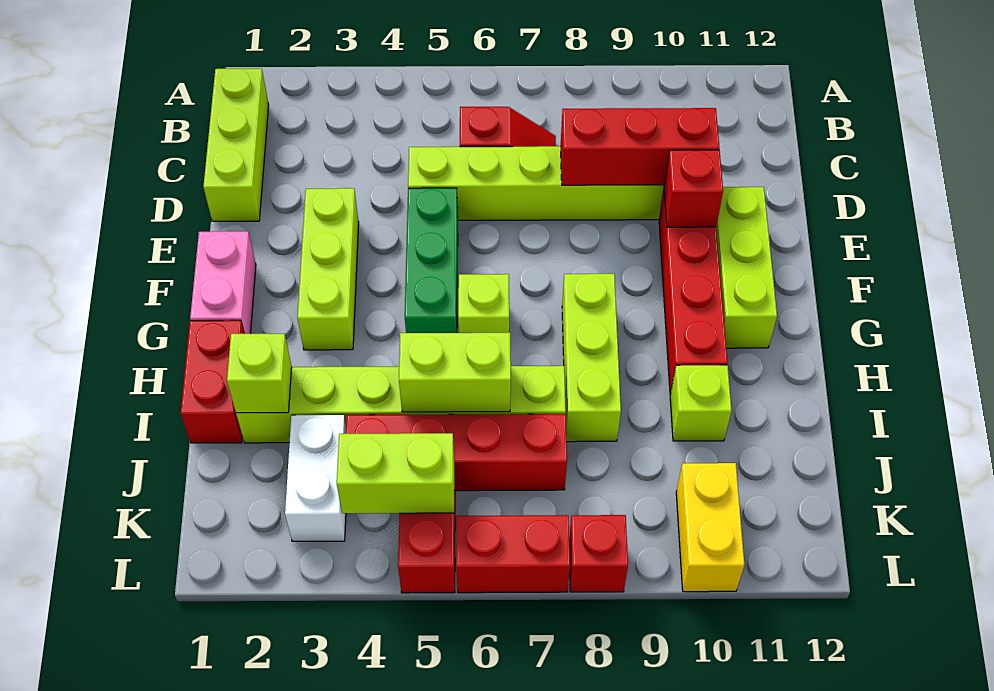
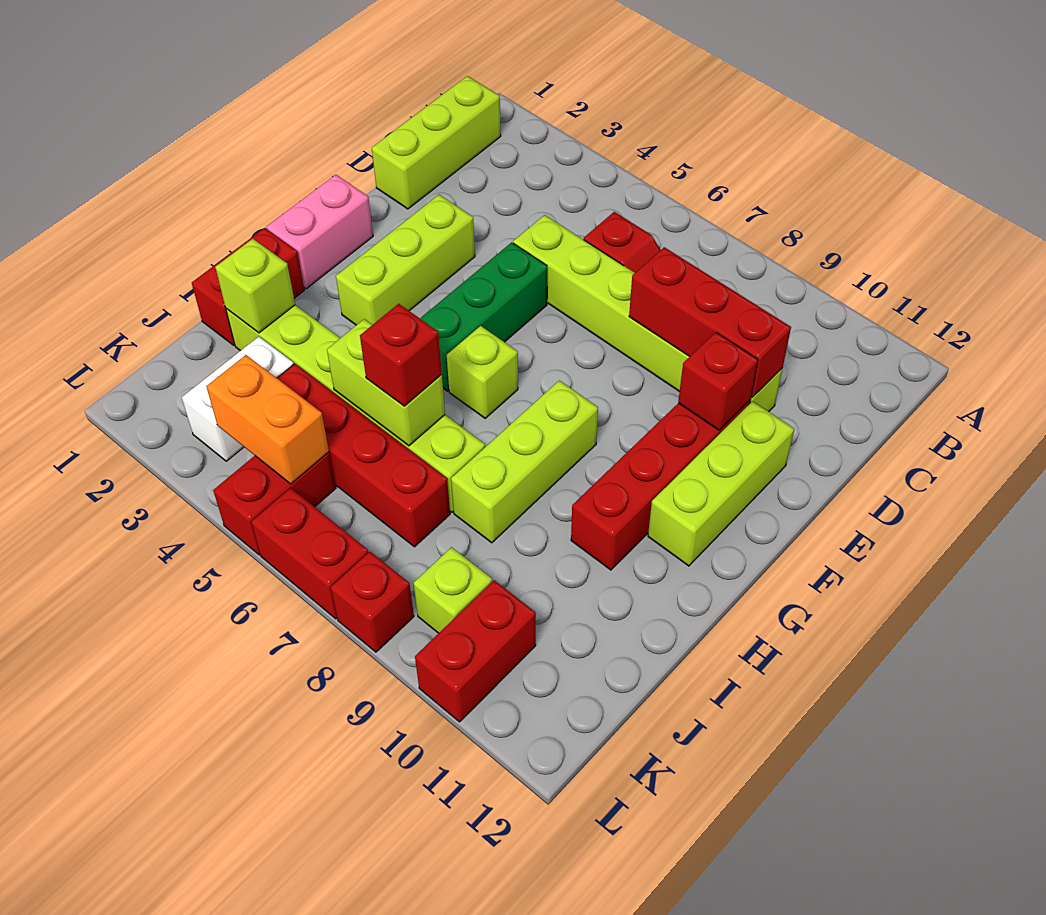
none -> red brick I6 level 3
lime brick I10 level 1 -> lime brick K9 level 1
lime brick K4:K5 level 2 -> orange brick K4:K5 level 2
yellow brick K10:L10 level 1 -> red brick K10:L10 level 1

